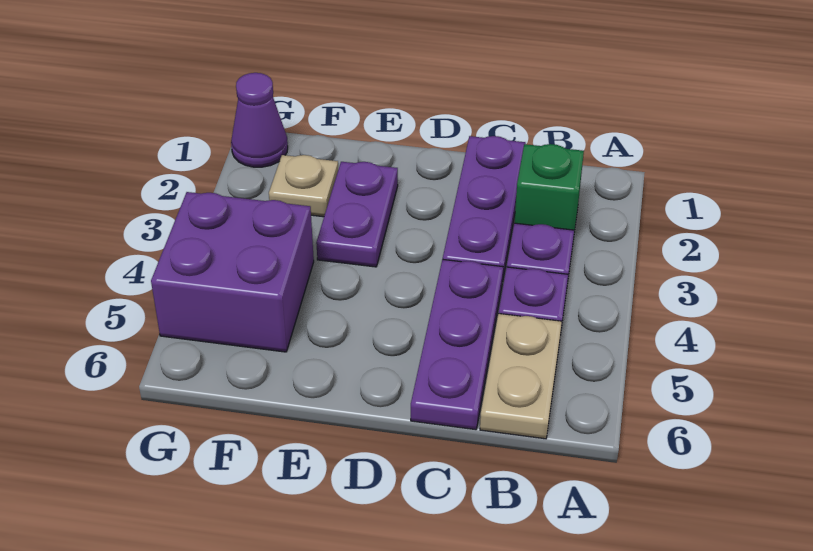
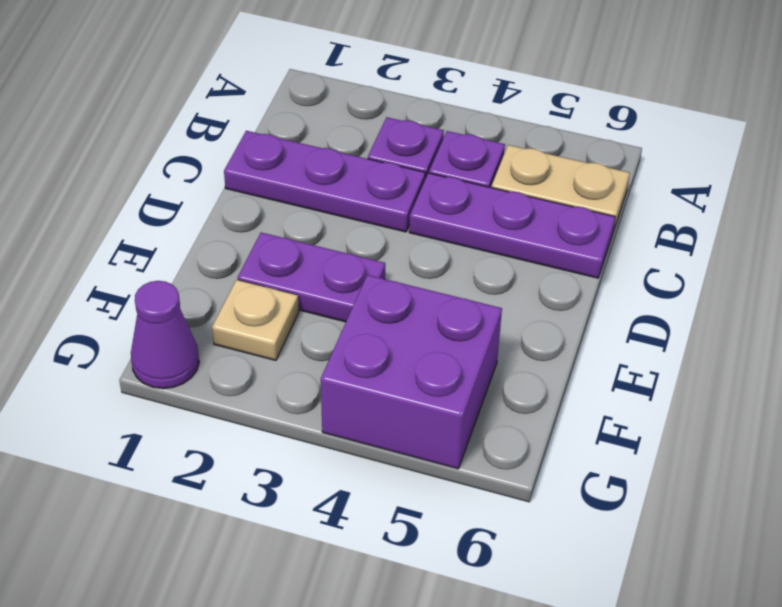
green brick B2 level 1 -> none

